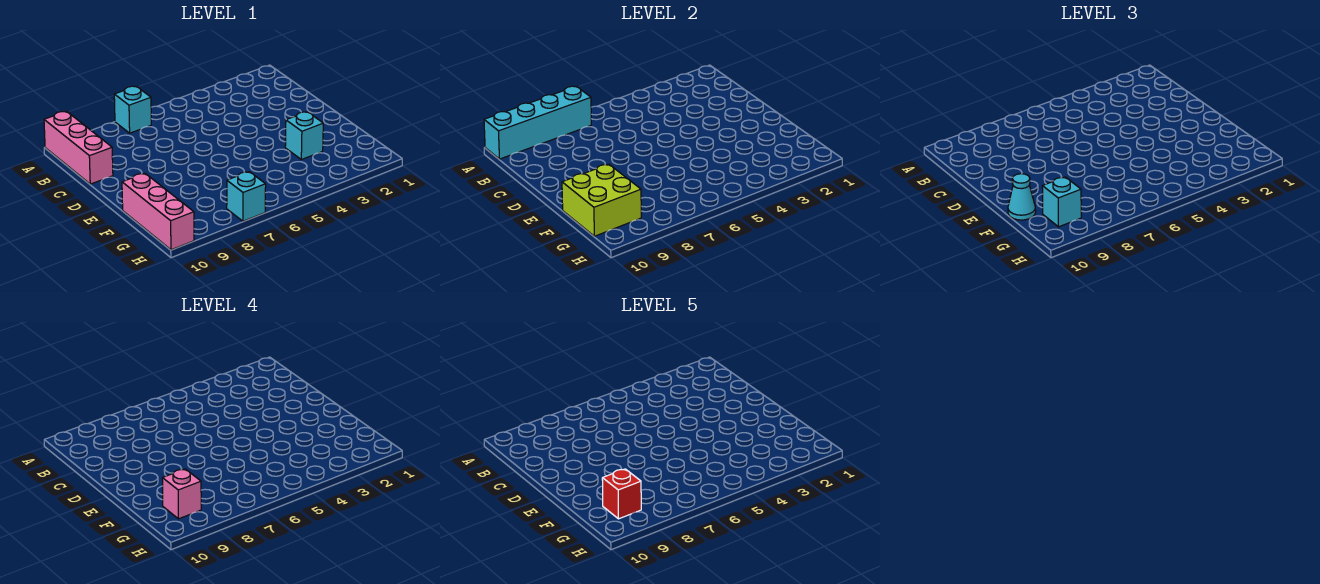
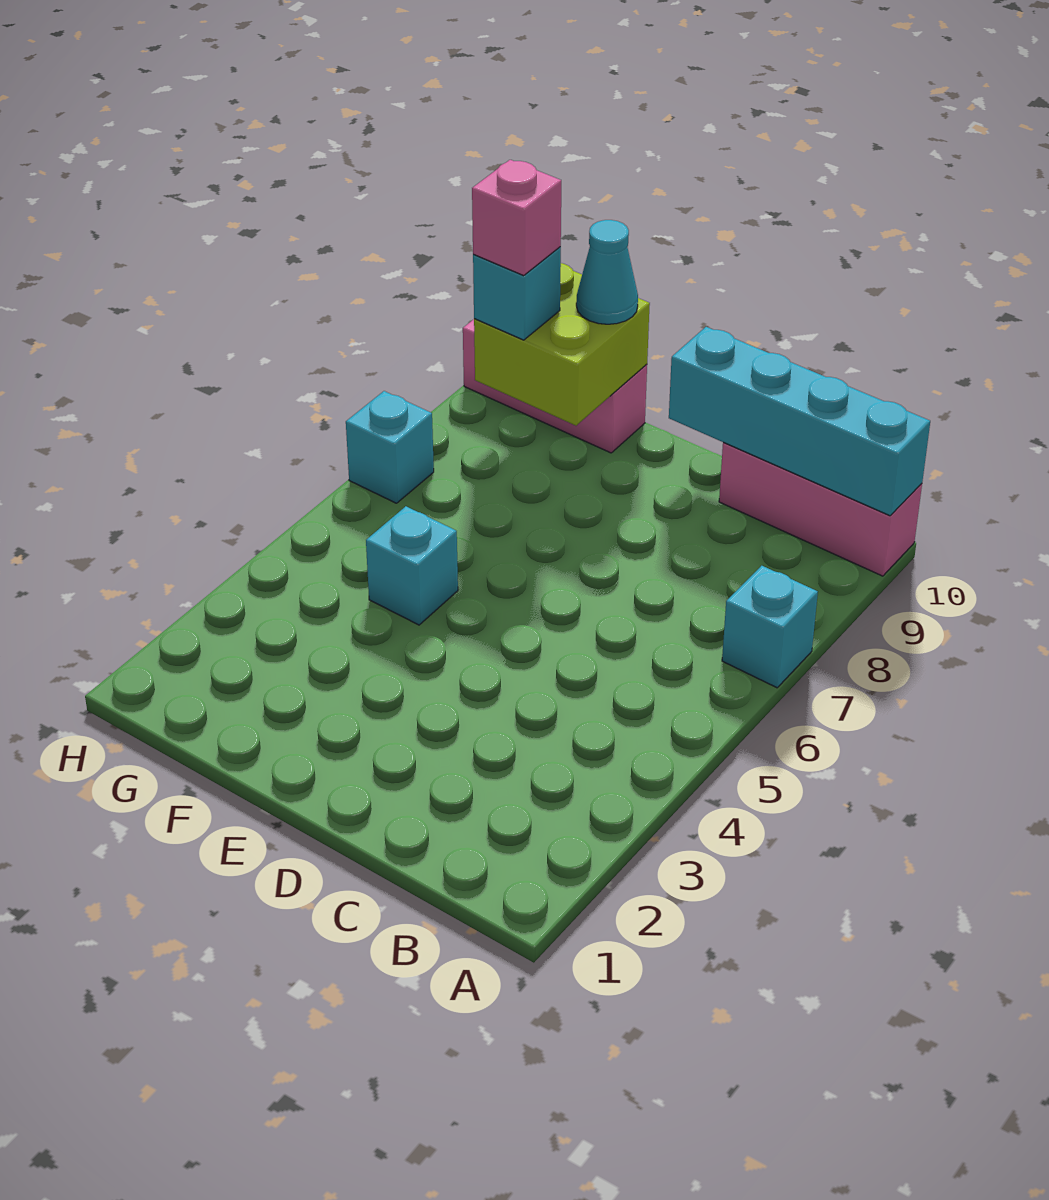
cyan brick A7:A10 level 2 -> cyan brick A10:D10 level 2
cyan brick F3 level 1 -> cyan brick F5 level 1
red brick G9 level 5 -> none

